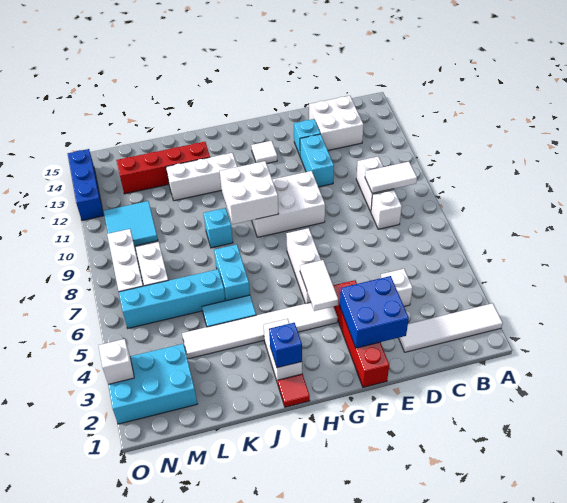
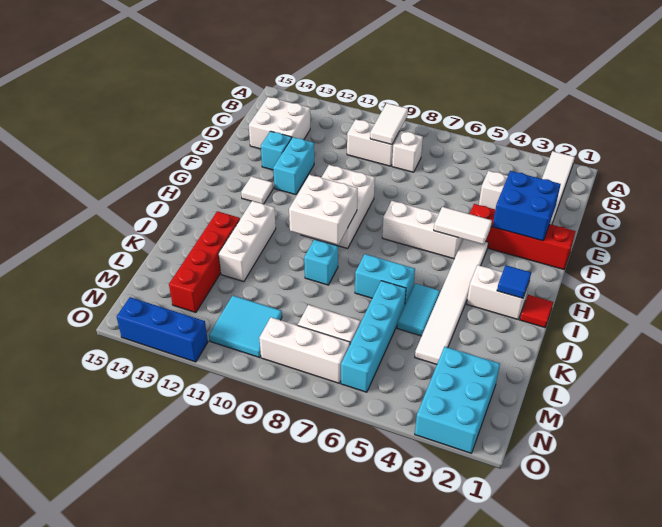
cyan brick E11:E12 level 1 -> cyan brick E12:F12 level 1
blue brick I2 level 2 -> blue tile I2 level 2
white brick O3 level 2 -> none

